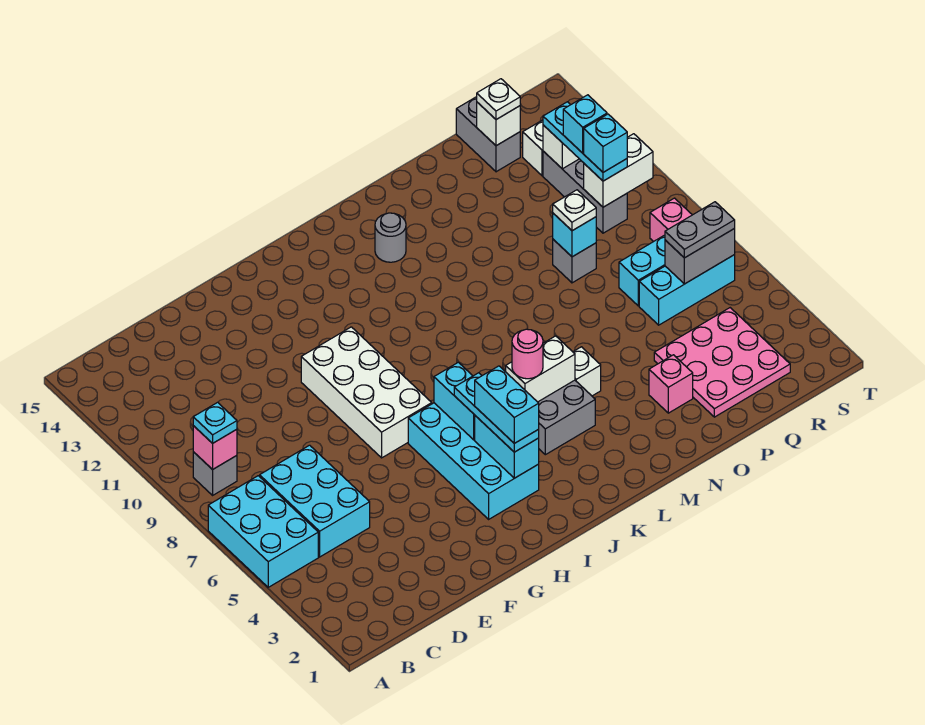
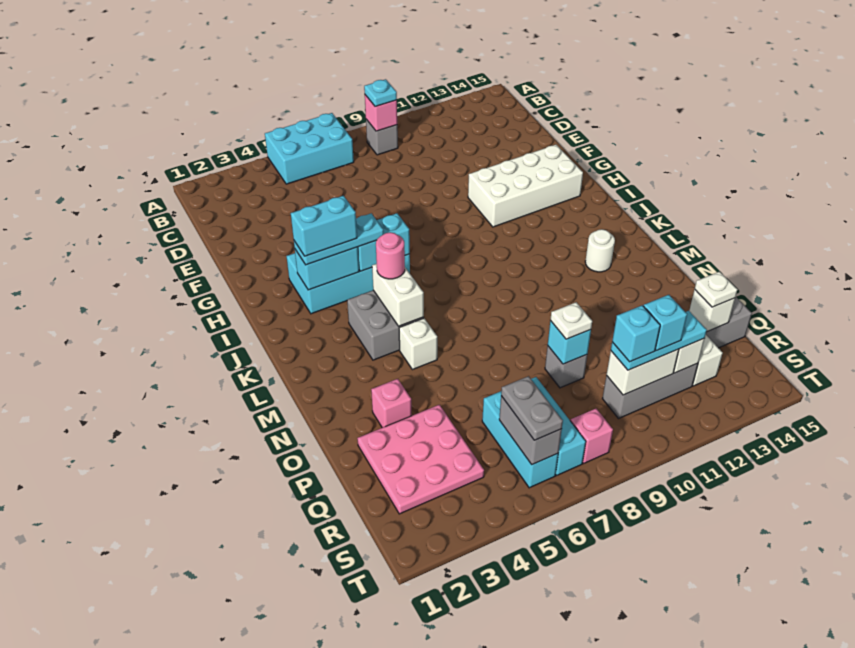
cyan brick C5:D7 level 1 -> none
white brick G7:H10 level 1 -> white brick G11:H14 level 1
grey round brick L13 level 1 -> white round brick L13 level 1
white brick R10:S10 level 2 -> white brick R10:R11 level 2

